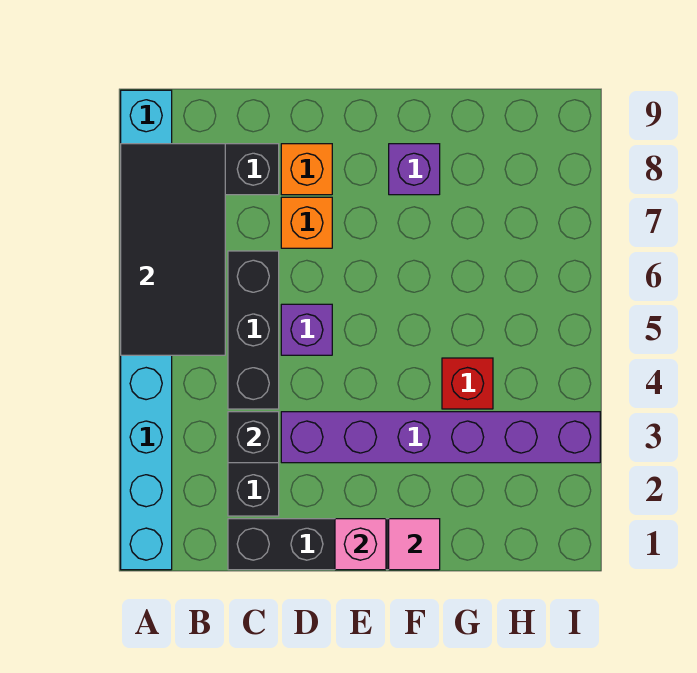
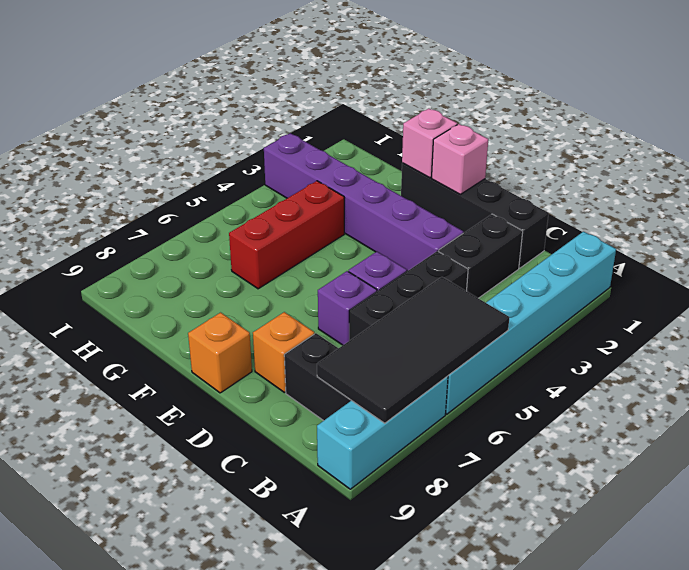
black brick C3 level 2 -> none
orange brick D7 level 1 -> orange brick E9 level 1
pink tile F1 level 2 -> pink brick F1 level 2
purple brick F8 level 1 -> purple brick D6 level 1
red brick G4 level 1 -> red brick G4:G6 level 1

